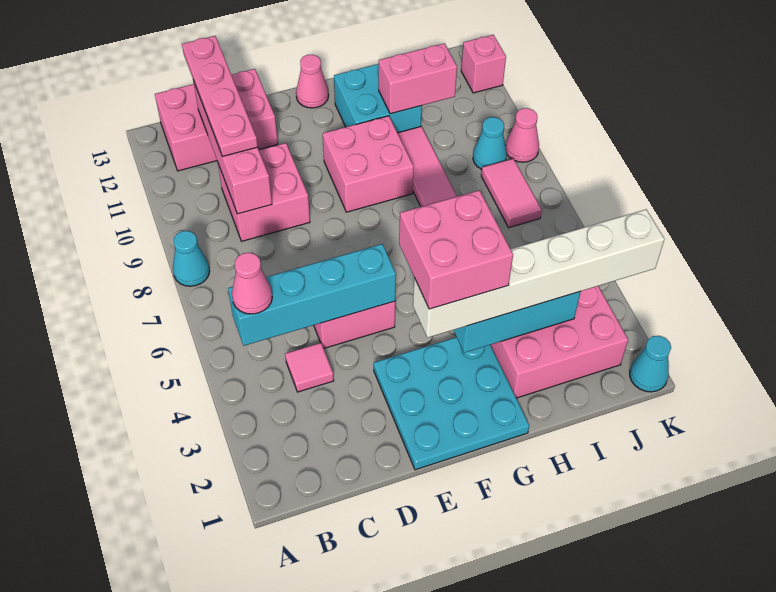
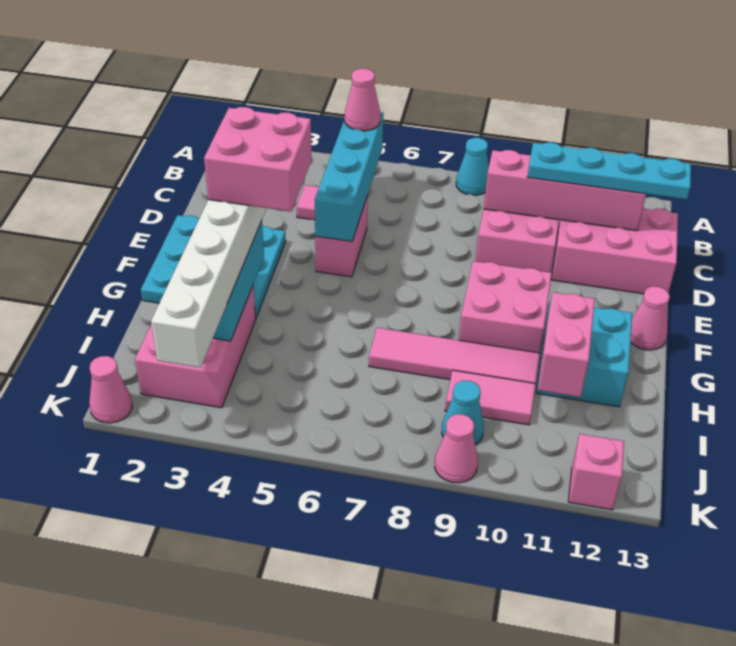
pink brick B12:D13 level 1 -> pink brick C11:D13 level 1
pink plate C10:C13 level 3 -> cyan plate C10:C13 level 3
pink tile J7:J8 level 1 -> pink tile I9:I10 level 1
cyan cone K1 level 1 -> pink cone K1 level 1

